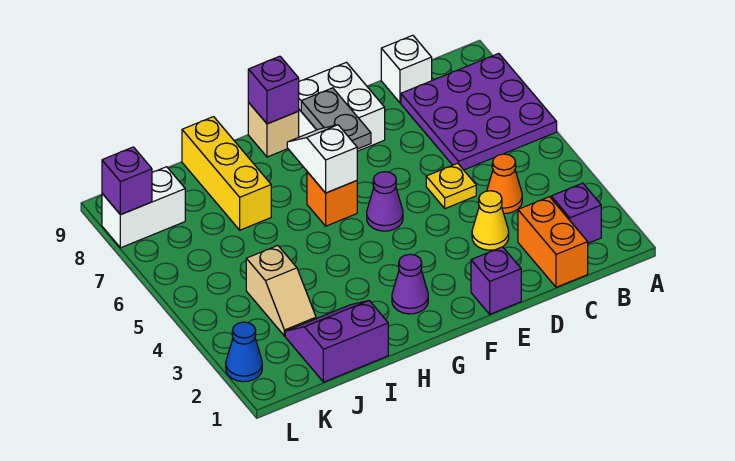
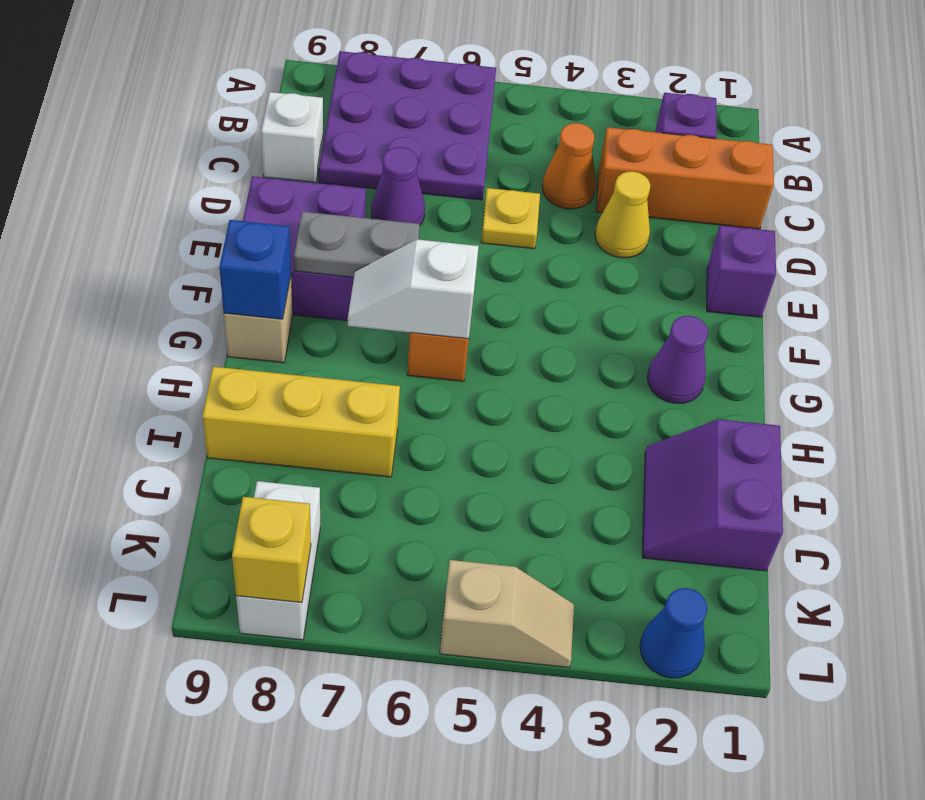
orange brick C1:C2 level 1 -> orange brick C1:C3 level 1
white brick E8:F9 level 1 -> purple brick E8:F9 level 1
purple cone F5 level 1 -> purple cone D7 level 1
purple brick G9 level 2 -> blue brick G9 level 2
tan slope J3:J4 level 1 top 4 -> tan slope L4:L5 level 1 top 5
purple brick L8 level 2 -> yellow brick L8 level 2

